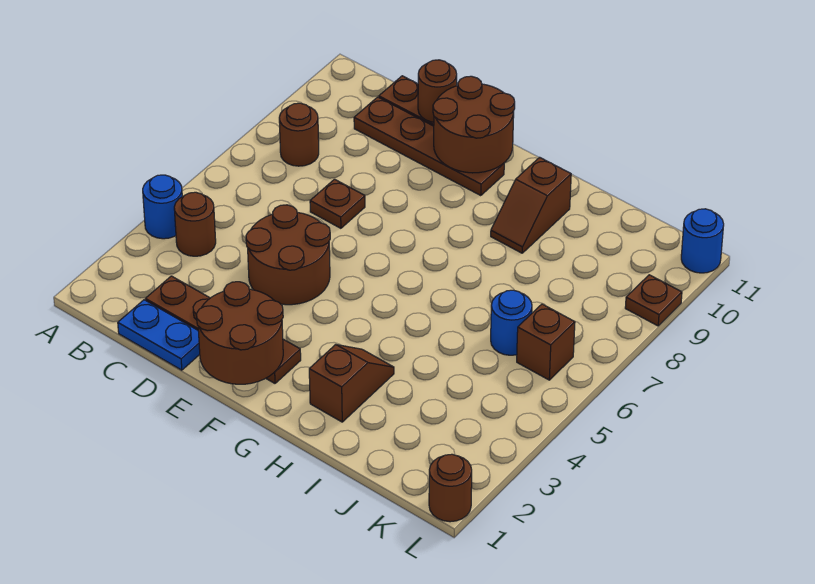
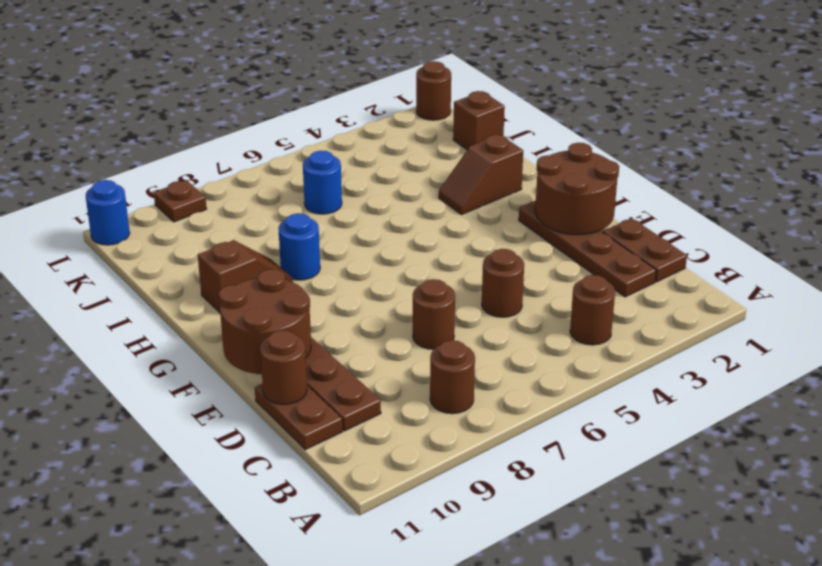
blue round brick A4 level 1 -> blue round brick H8 level 1
blue plate C1:D1 level 1 -> brown plate C1:D1 level 1
brown round brick D4:E5 level 1 -> brown round brick D5 level 1
brown plate D7 level 1 -> brown round brick D7 level 1
brown brick K6 level 1 -> brown brick J1 level 1

